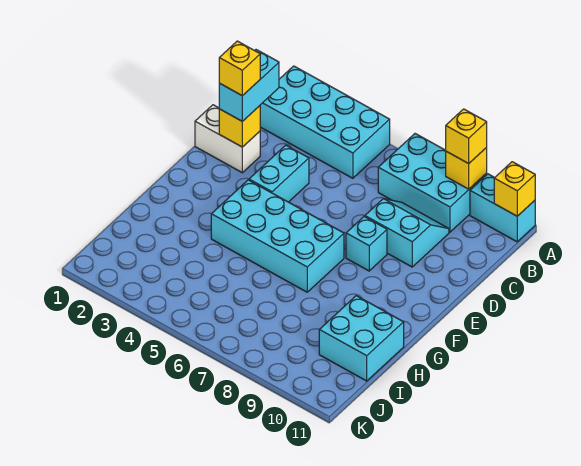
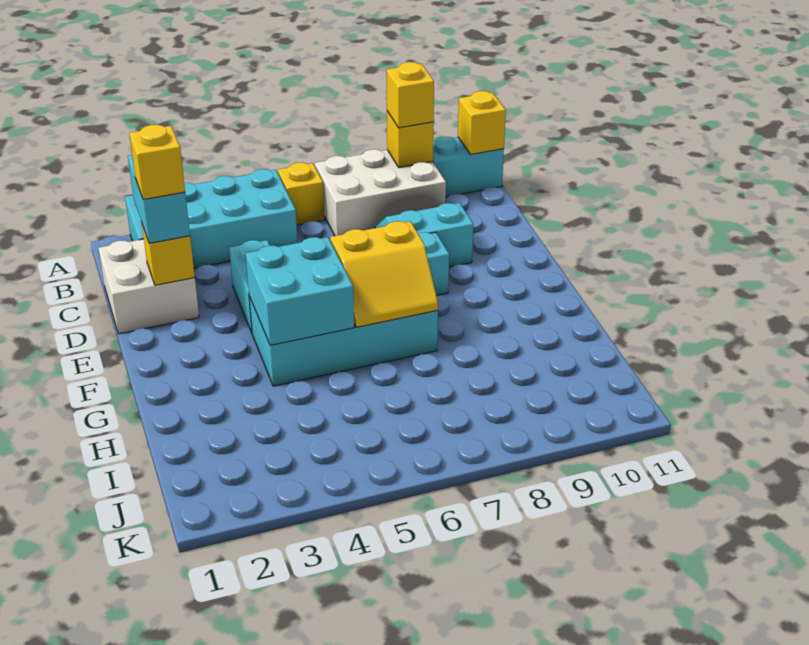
none -> yellow brick A6 level 1
cyan brick A7:B9 level 1 -> white brick A7:B9 level 1
white brick D1:D2 level 1 -> white brick C1:D2 level 1
none -> yellow slope F6:G7 level 2 top F
cyan brick H10:I11 level 1 -> cyan brick F4:G5 level 2

